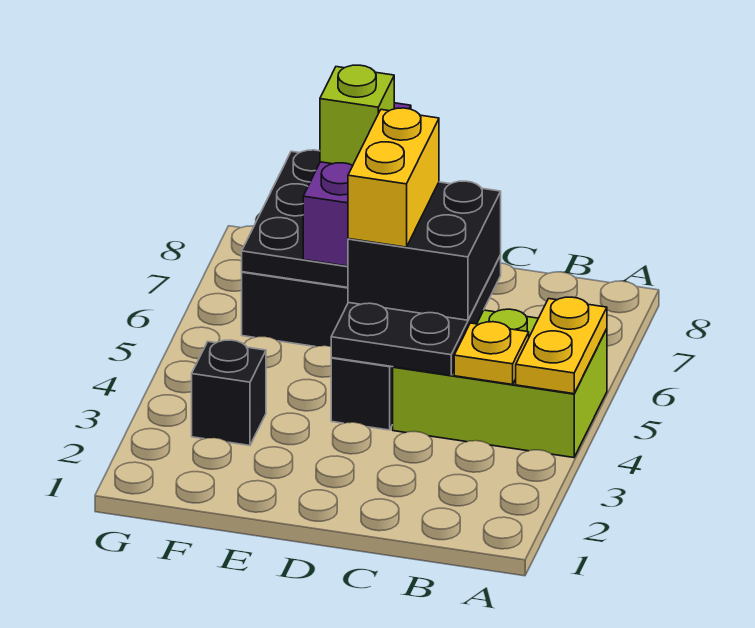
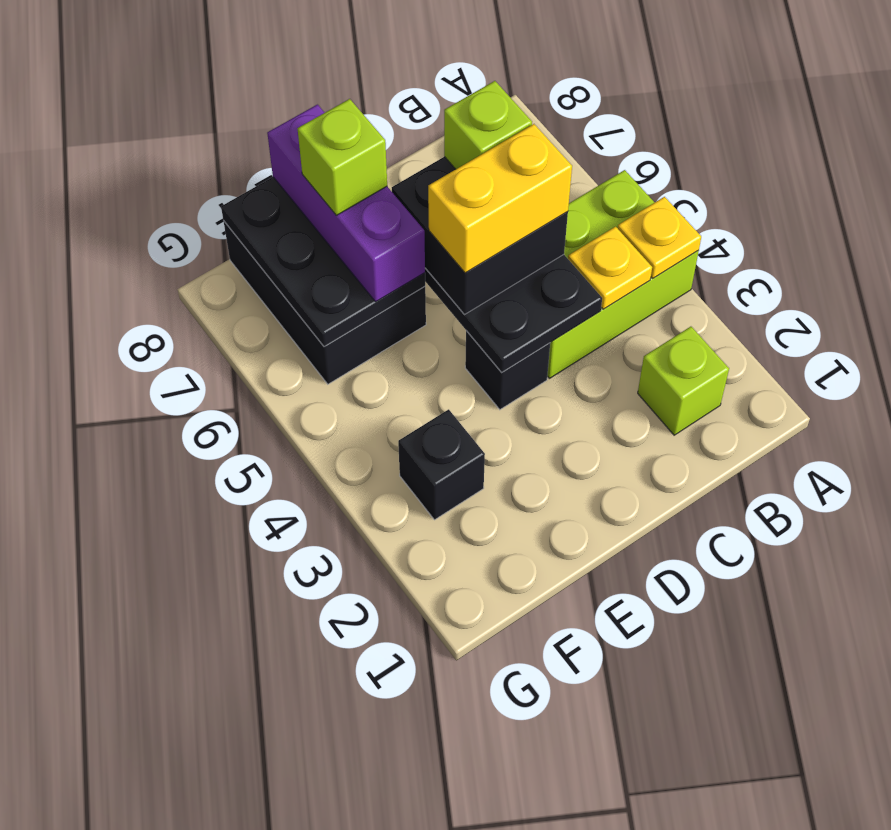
yellow plate A4:A5 level 2 -> yellow plate A4 level 2
none -> lime brick B2 level 1
none -> lime brick C6 level 4
yellow brick D5:D6 level 4 -> yellow brick C5:D5 level 4

